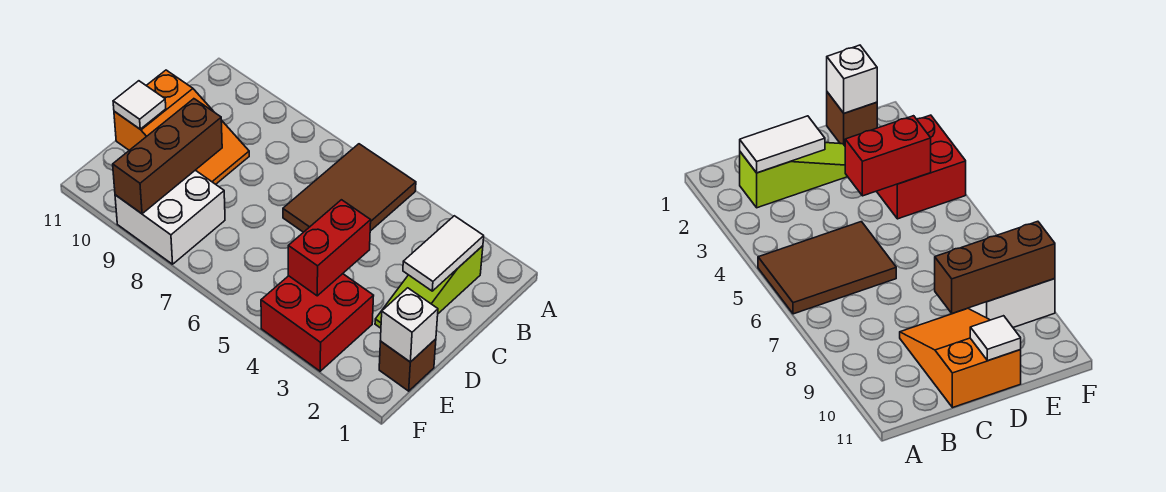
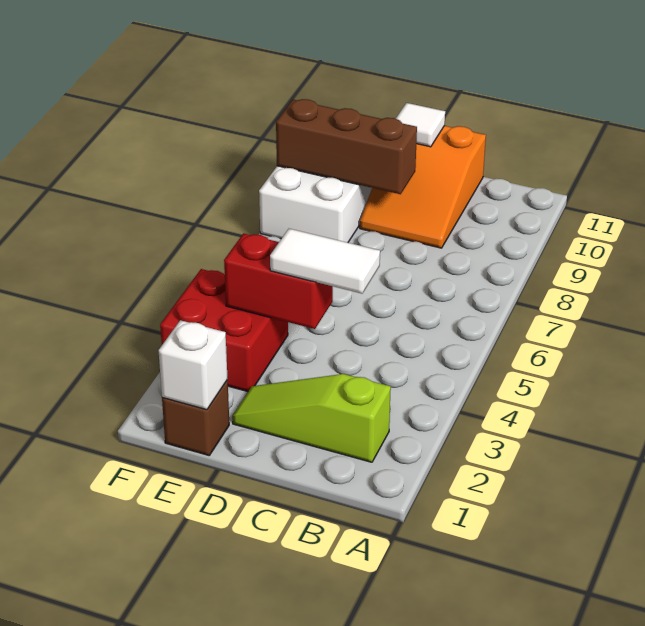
brown tile A5:C6 level 1 -> none
white tile B2:C2 level 2 -> white tile C4:D4 level 3

